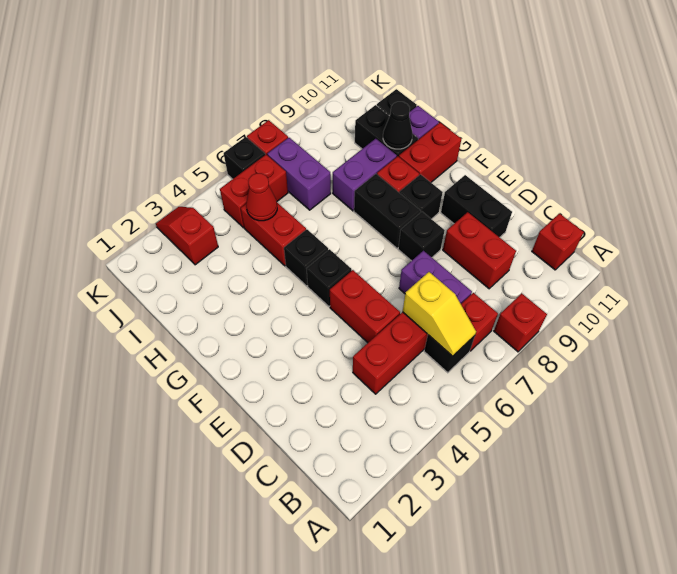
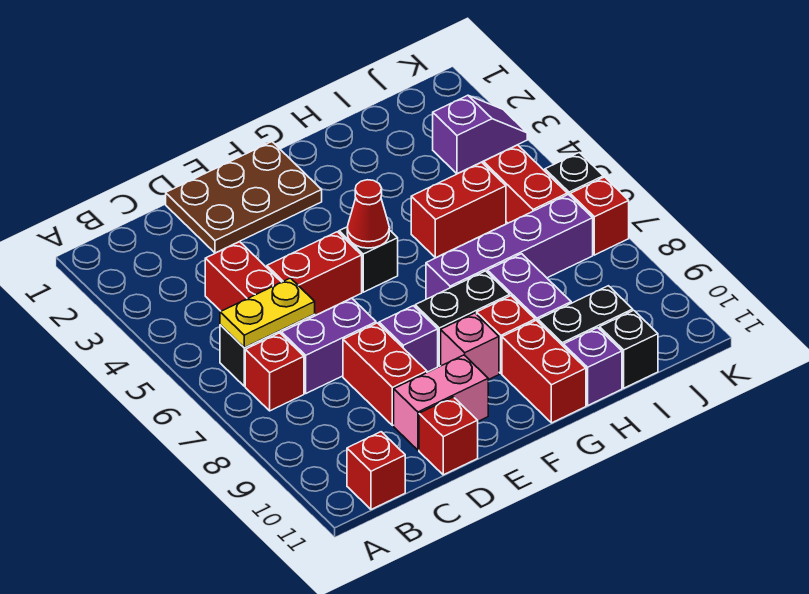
red brick A8 level 1 -> red brick D11 level 1
yellow slope B6:C6 level 2 top C -> yellow plate B6:C6 level 2
red brick C9:D9 level 1 -> red brick D8:D9 level 1
none -> brown plate D1:F2 level 1
black brick D10:E10 level 1 -> pink brick D10:E10 level 1
black brick E8 level 1 -> purple brick E8 level 1
black brick F9 level 1 -> pink brick F9 level 1
black brick G5 level 1 -> none
black cone H10 level 2 -> none
red cone I5 level 2 -> red cone F5 level 2
purple brick I7:J7 level 1 -> purple brick G7:J7 level 1
red slope J3:K3 level 1 top J -> purple slope J3:K3 level 1 top J

